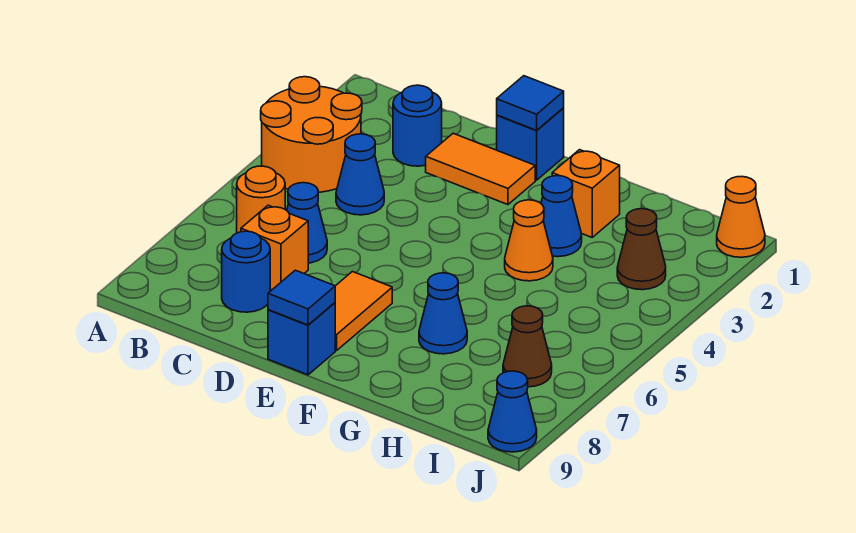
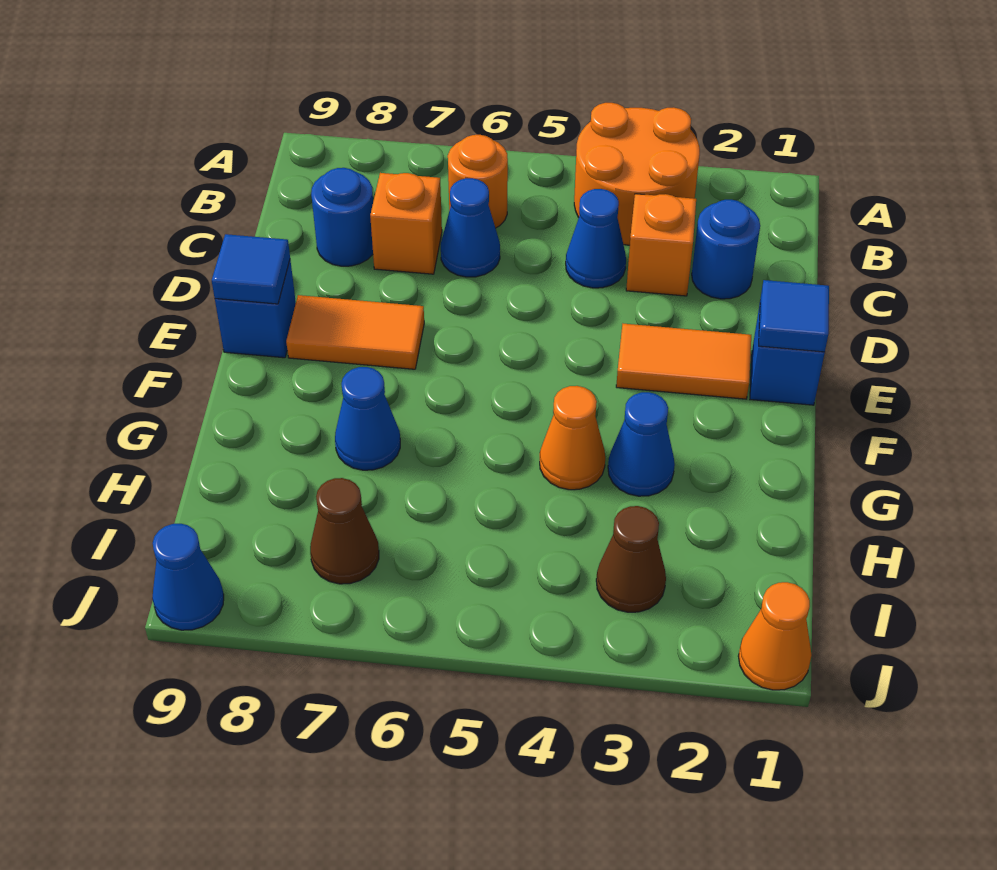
orange tile D2:E2 level 1 -> orange tile E2:E3 level 1
orange brick G2 level 1 -> orange brick C3 level 1

